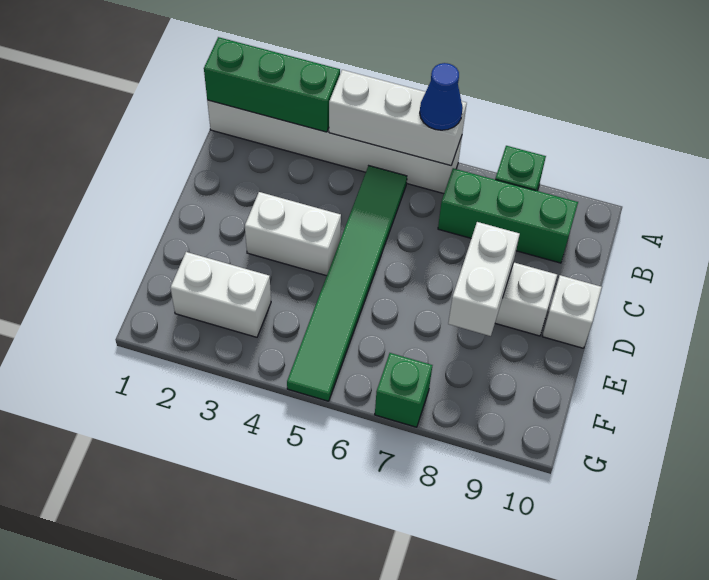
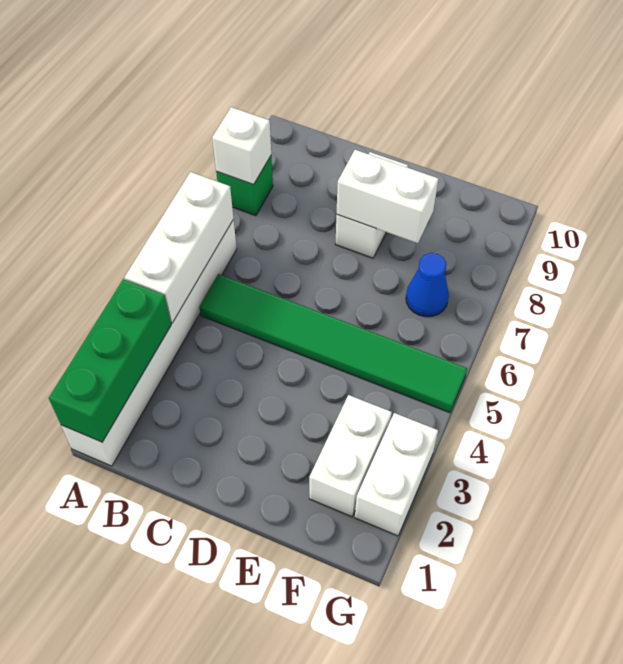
blue cone A6 level 3 -> blue cone F7 level 1
green brick B7:B9 level 1 -> none
white brick D3:D4 level 1 -> white brick G2:G3 level 1
white brick D10 level 1 -> white brick A8 level 2
green brick G7 level 1 -> none

